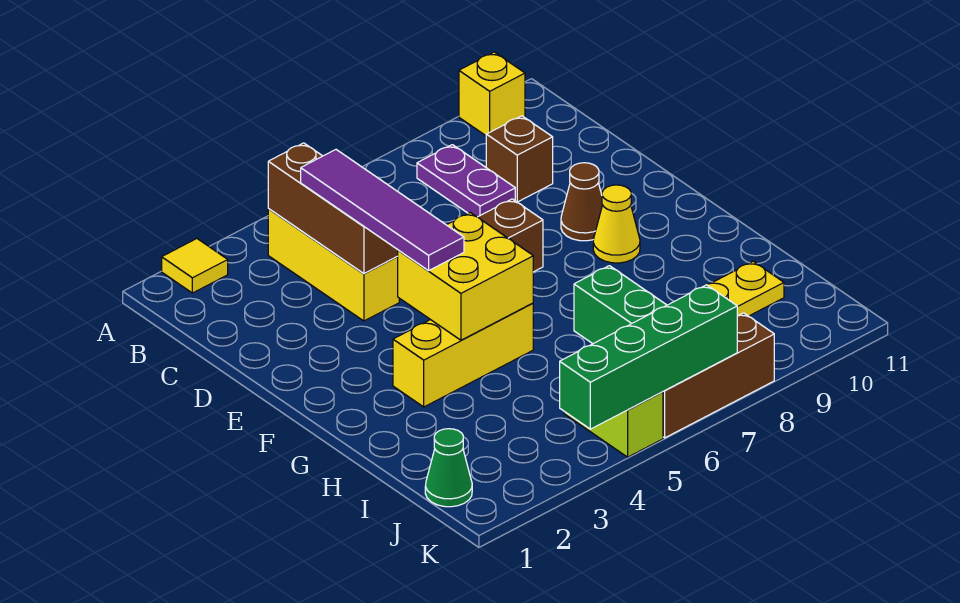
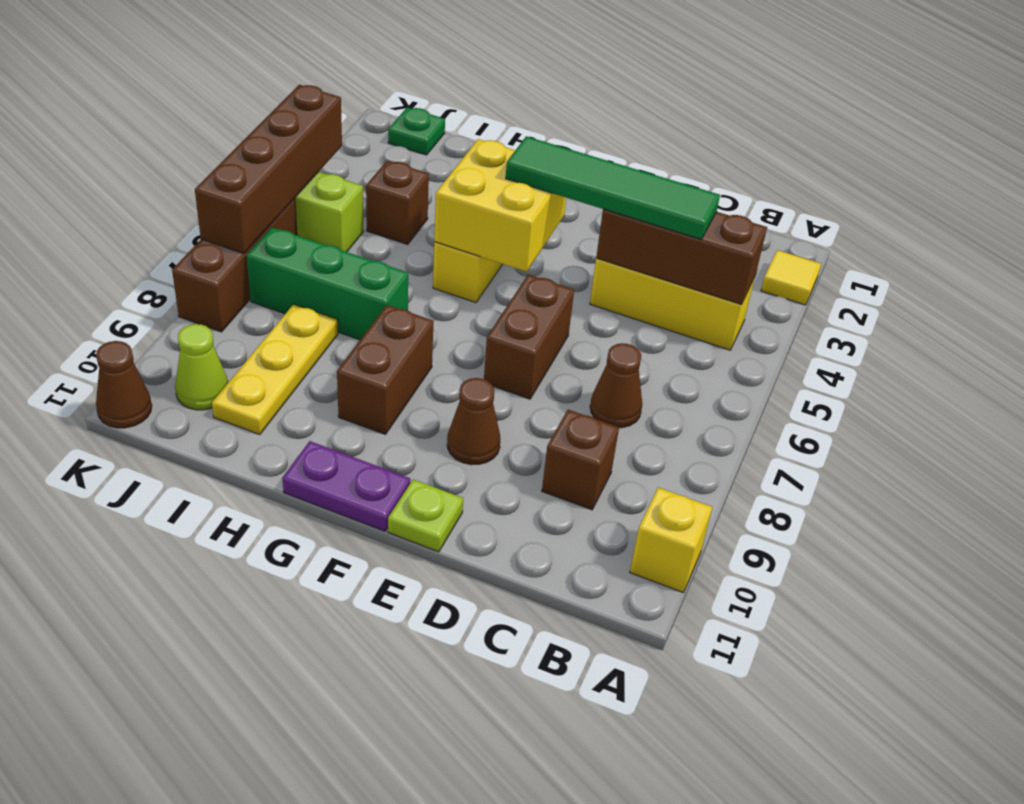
purple plate B8:C8 level 1 -> purple plate F11:G11 level 1
purple tile C4:F4 level 3 -> green tile C4:F4 level 3
none -> brown cone C7 level 1
none -> lime plate E11 level 1
yellow cone F9 level 1 -> none
none -> brown brick G8:G9 level 1
none -> brown brick I4 level 1
green cone J1 level 1 -> green plate J1 level 1
none -> lime cone J10 level 1
green brick K4:K7 level 2 -> brown brick K4:K7 level 2
none -> brown cone K11 level 1

